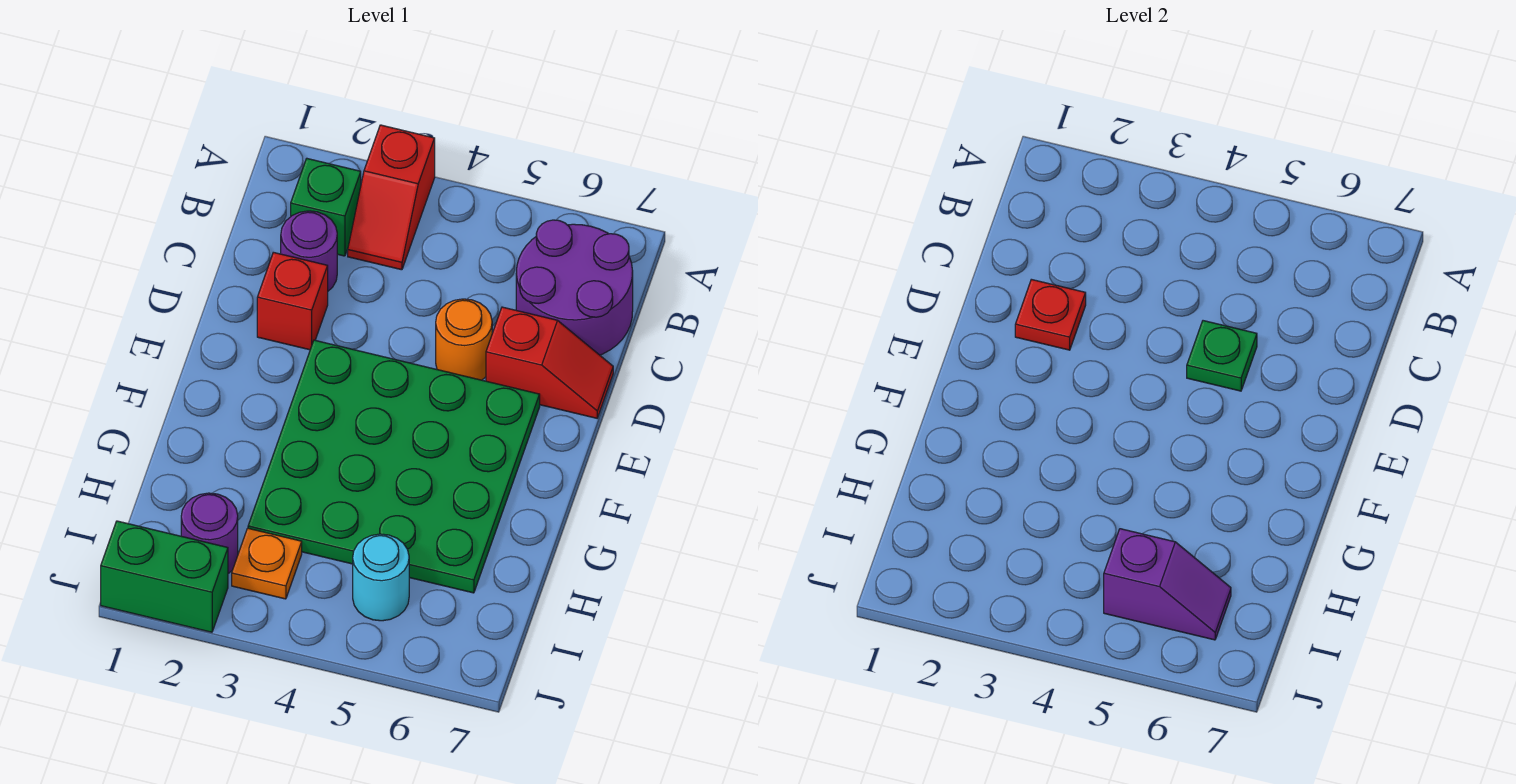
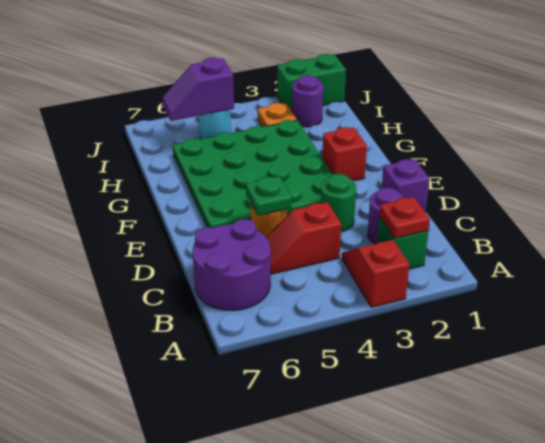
none -> purple brick D1 level 1
red brick D2 level 1 -> red brick F2 level 1
red plate D2 level 2 -> red plate B2 level 2
none -> green round brick D3 level 1
red slope D6:D7 level 1 top 6 -> red slope C4:C5 level 1 top 4

